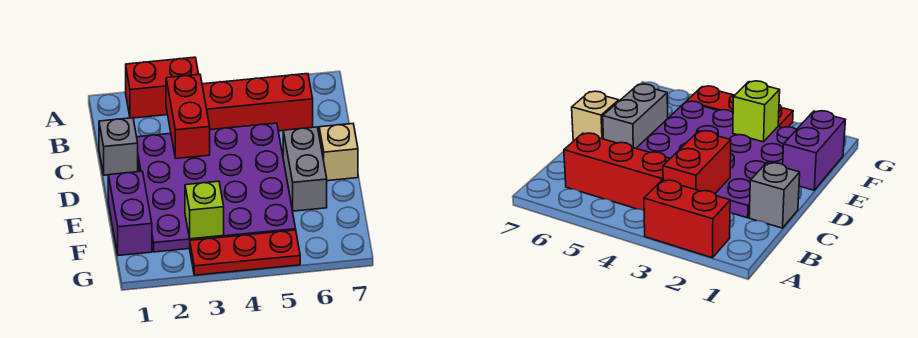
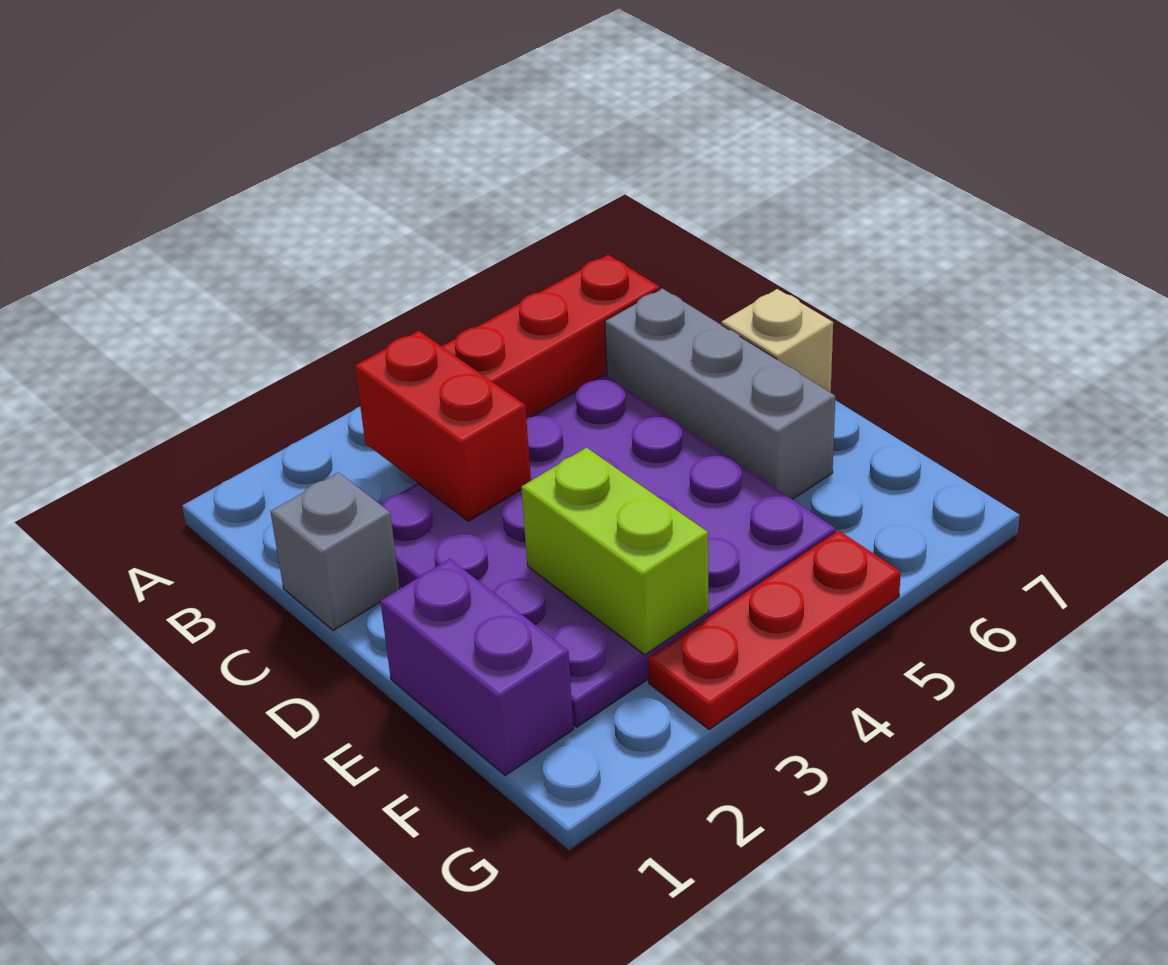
red brick A2:A3 level 1 -> none
grey brick D6:E6 level 1 -> grey brick C6:E6 level 1
lime brick F3 level 2 -> lime brick E3:F3 level 2

